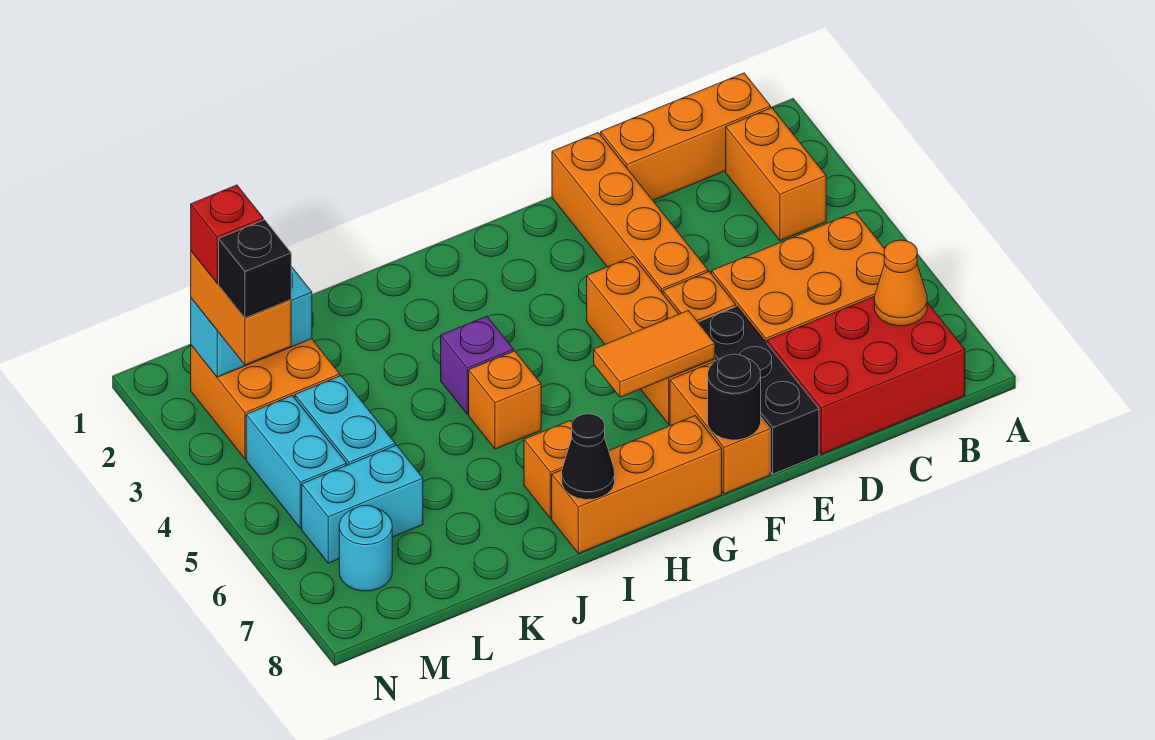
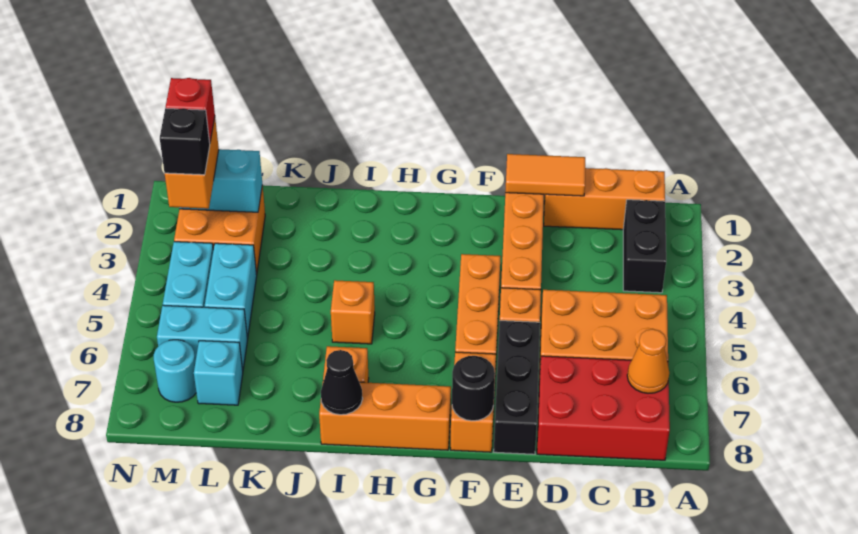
orange brick B2:B3 level 1 -> black brick B2:B3 level 1
orange tile F6:G6 level 2 -> orange tile D1:E1 level 2
purple brick I4 level 1 -> none
none -> cyan brick L7 level 1

